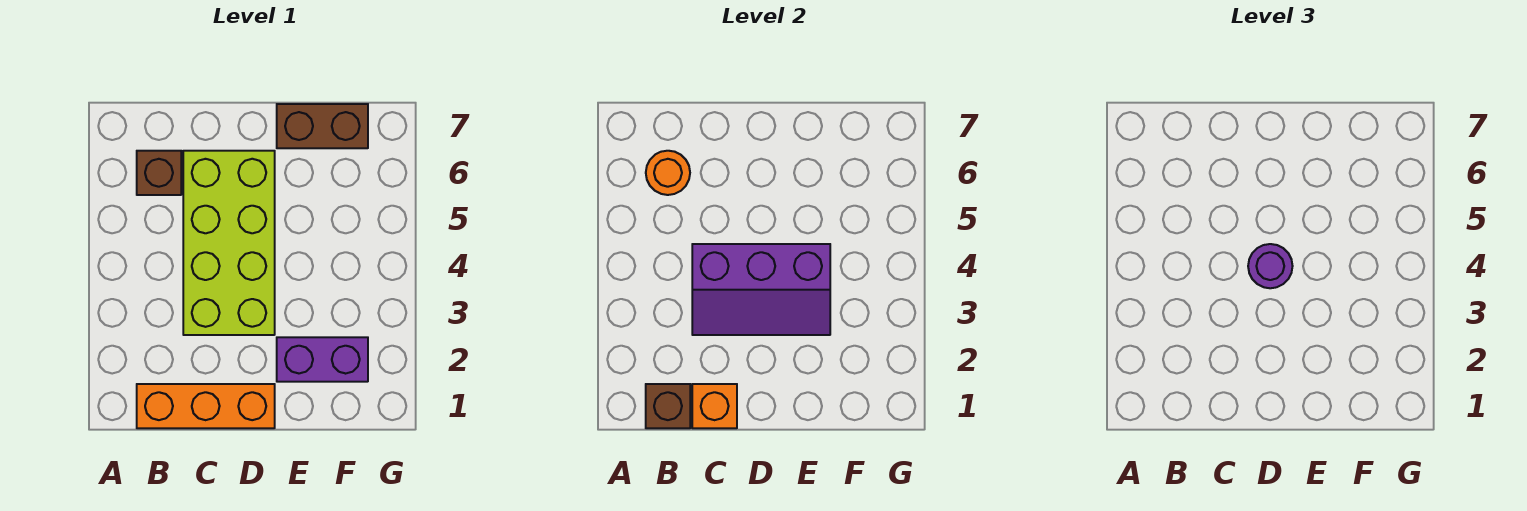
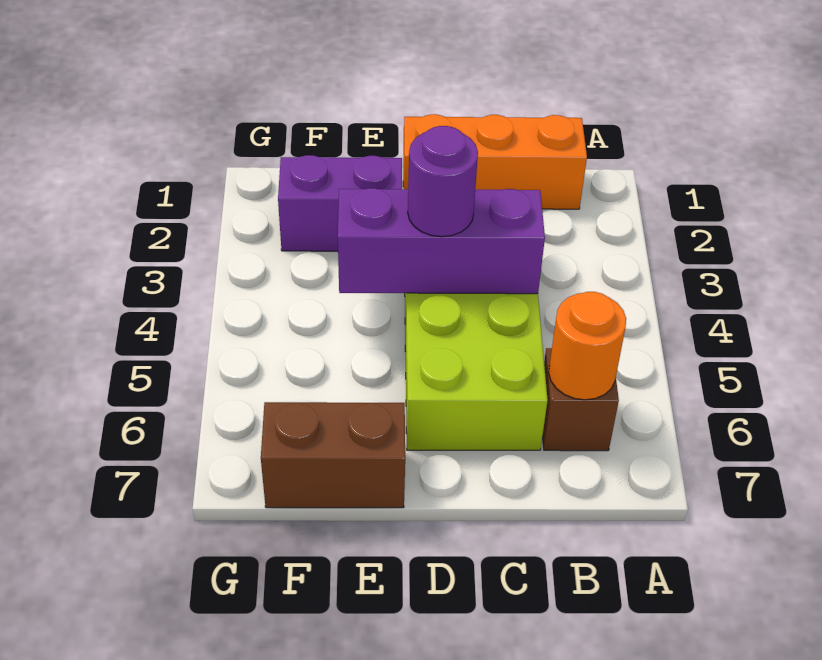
brown brick B1 level 2 -> none
orange brick C1 level 2 -> none

